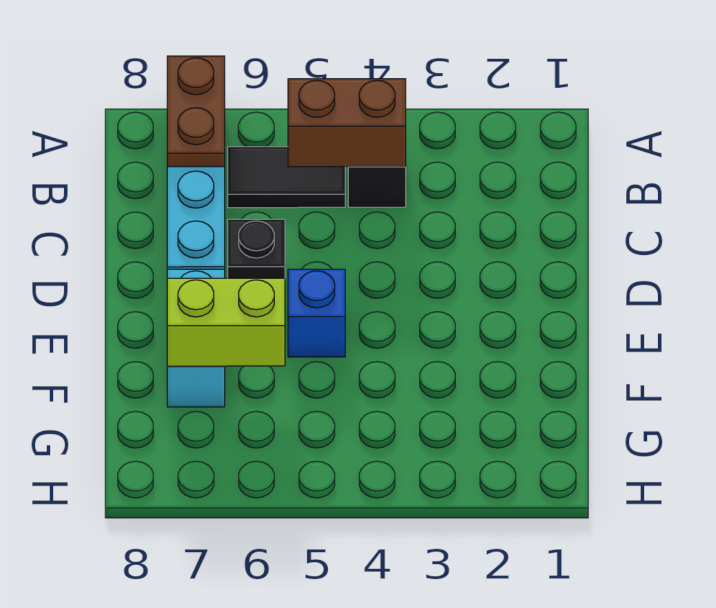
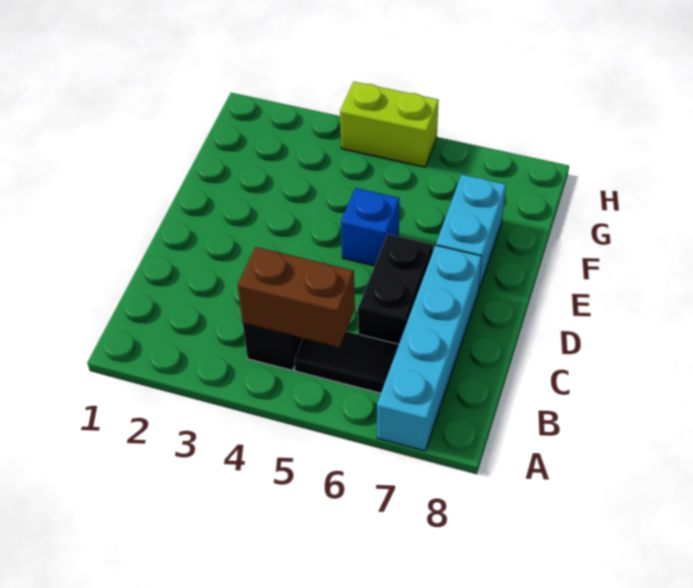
brown plate A7:B7 level 2 -> none
black brick D6 level 1 -> black brick C6:D6 level 1
lime brick F6:F7 level 2 -> lime brick H4:H5 level 1

